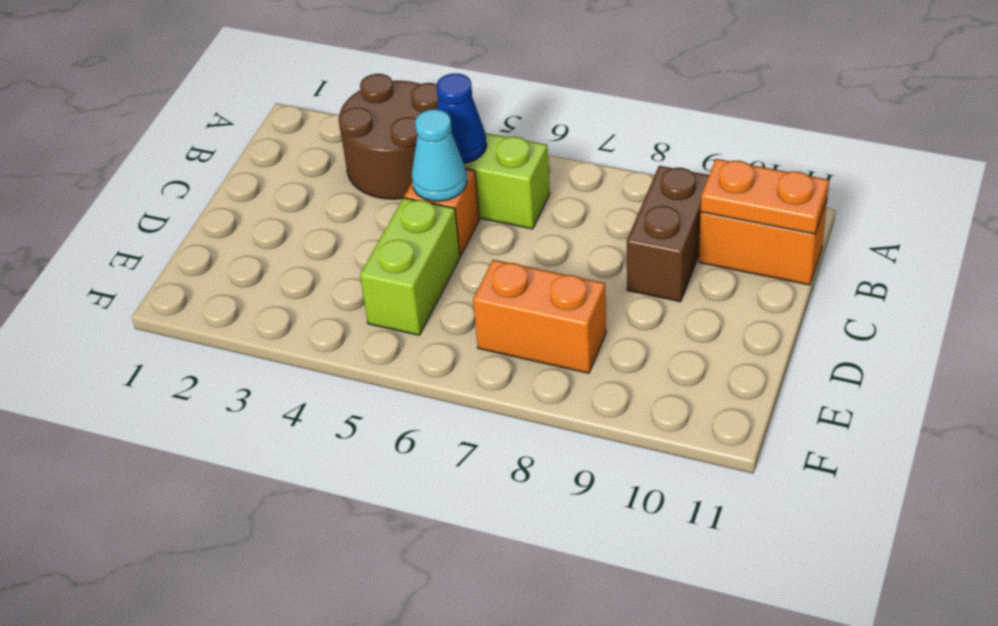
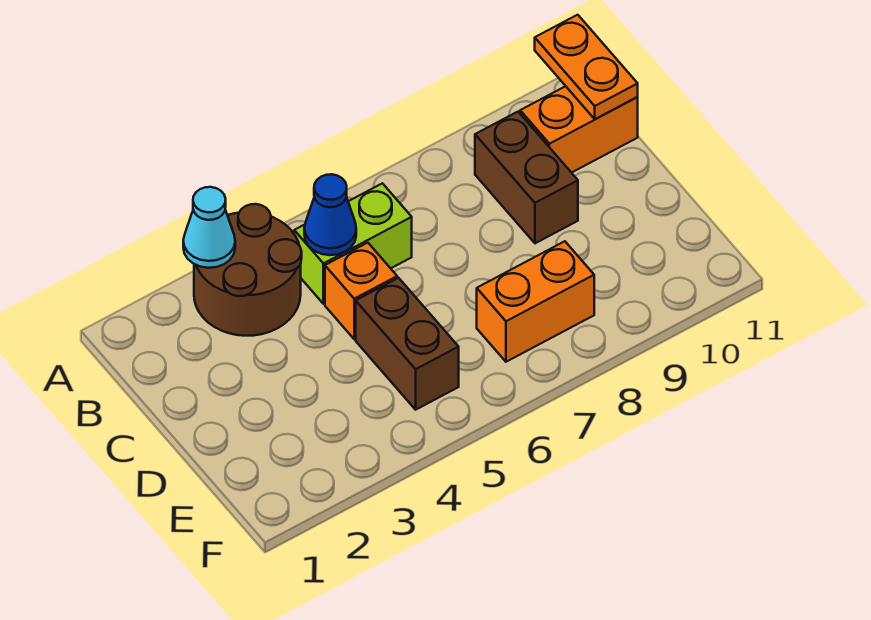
orange plate B10:B11 level 2 -> orange plate A11:B11 level 2
cyan cone C5 level 2 -> cyan cone A3 level 2
lime brick D5:E5 level 1 -> brown brick D5:E5 level 1

